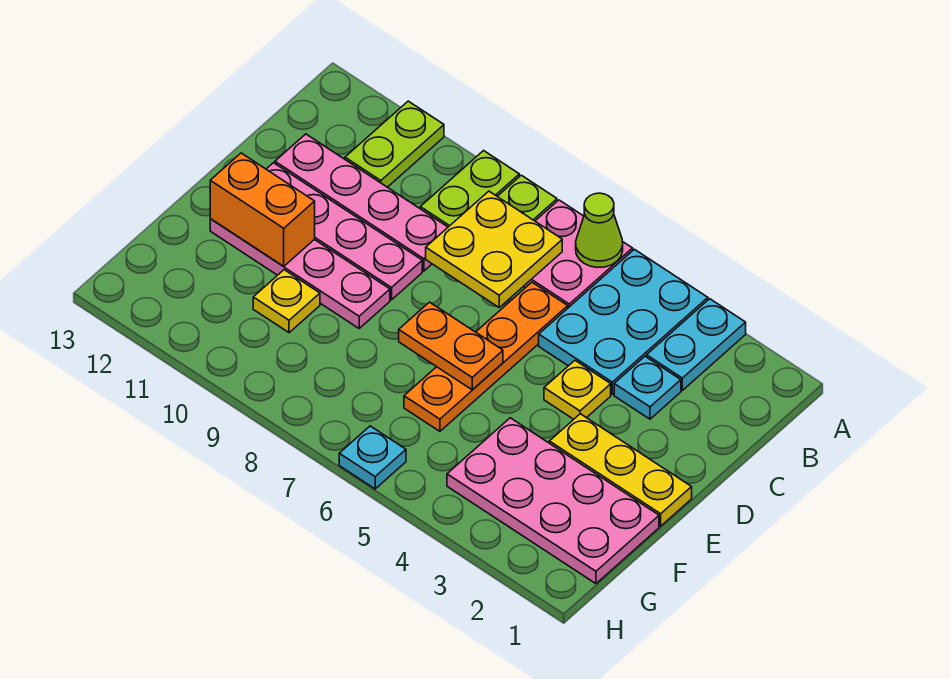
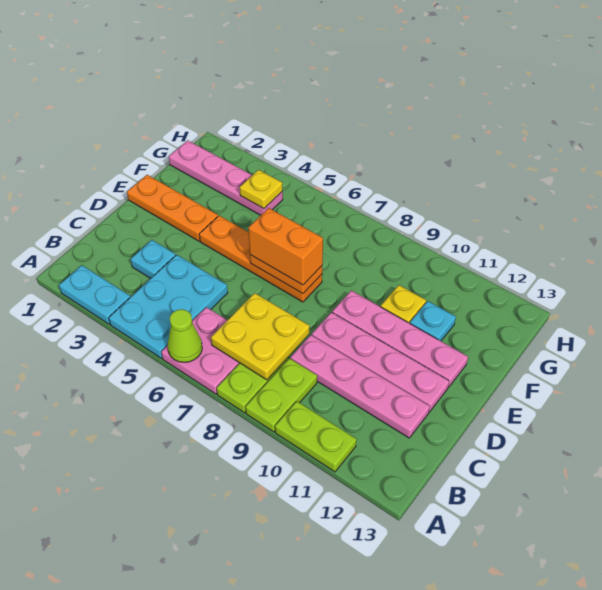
cyan plate A3:B3 level 1 -> cyan plate A2:A3 level 1
lime plate A11:B11 level 1 -> lime plate A10:A11 level 1
orange plate C6:F6 level 1 -> orange plate E4:E7 level 1
yellow plate D4 level 1 -> yellow plate G4 level 2
yellow plate E1:E3 level 1 -> orange plate E1:E3 level 1
orange brick E11:E12 level 2 -> orange brick E6:E7 level 3
pink plate F1:G4 level 1 -> pink plate G1:G4 level 1
cyan plate H6 level 1 -> cyan plate F11 level 1

